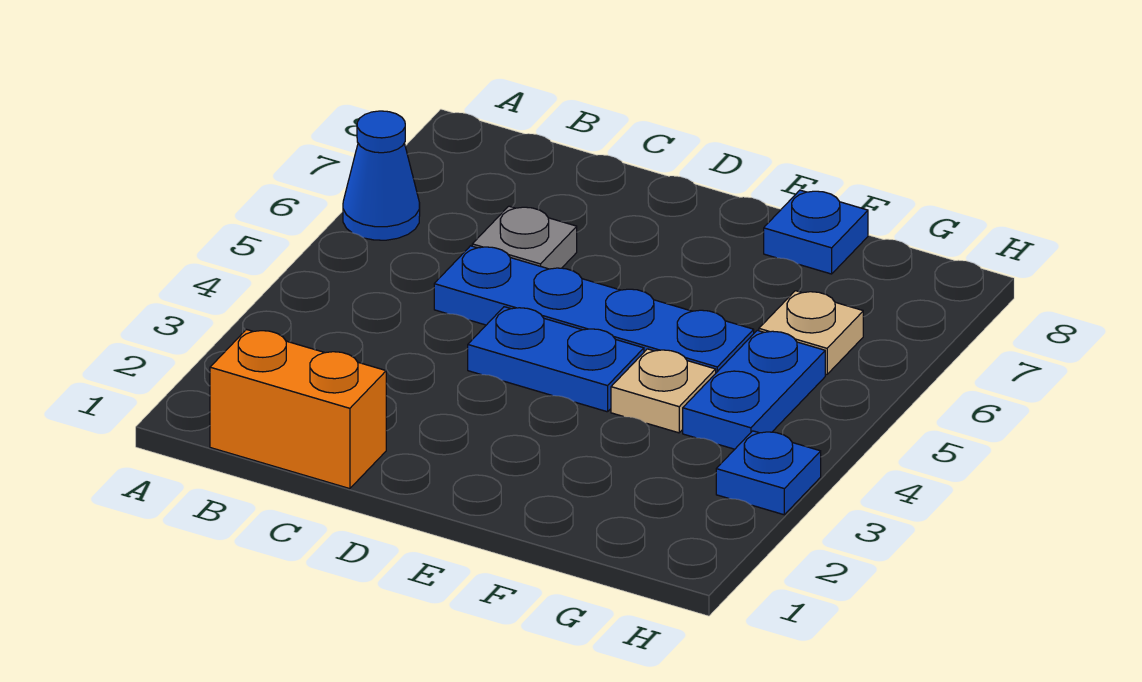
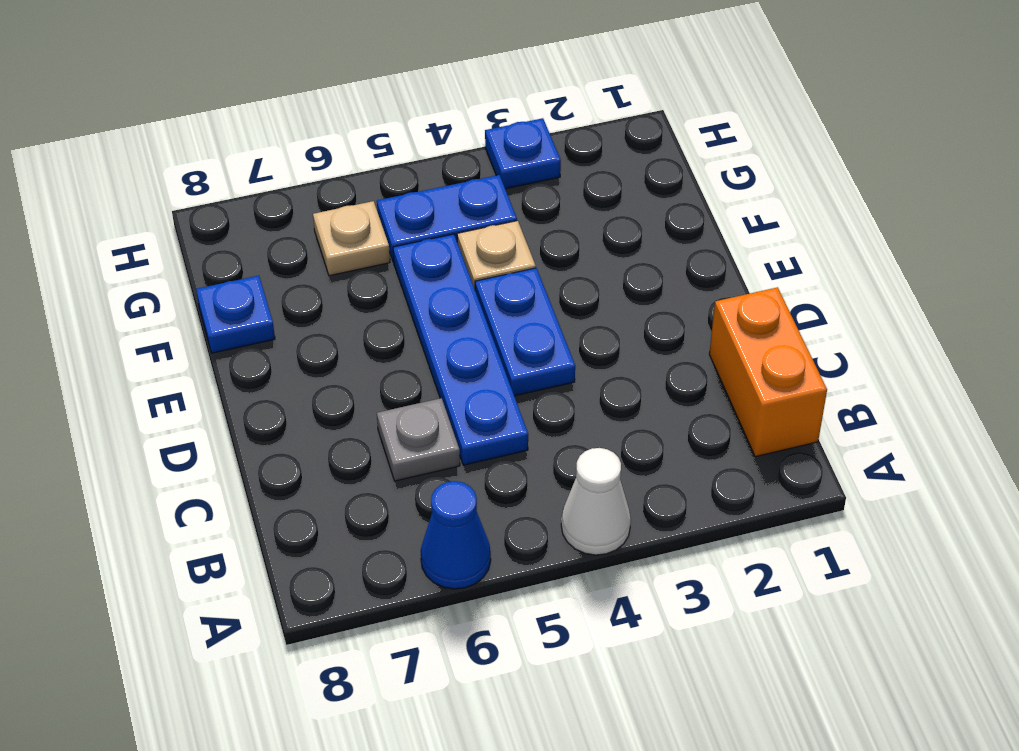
none -> white cone A4 level 1

